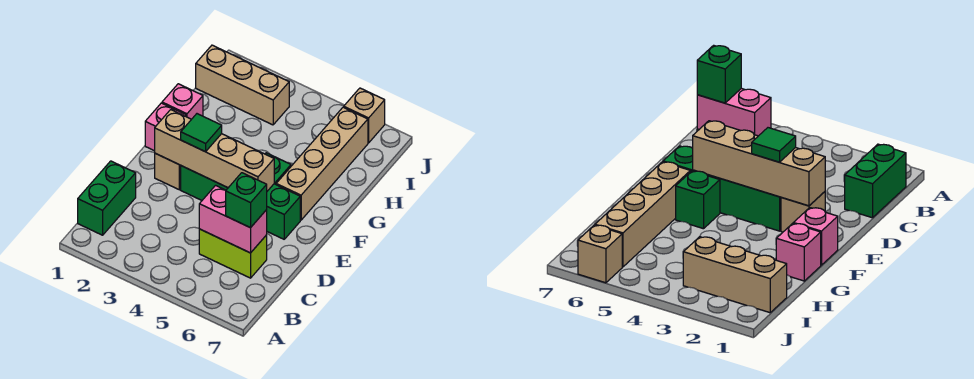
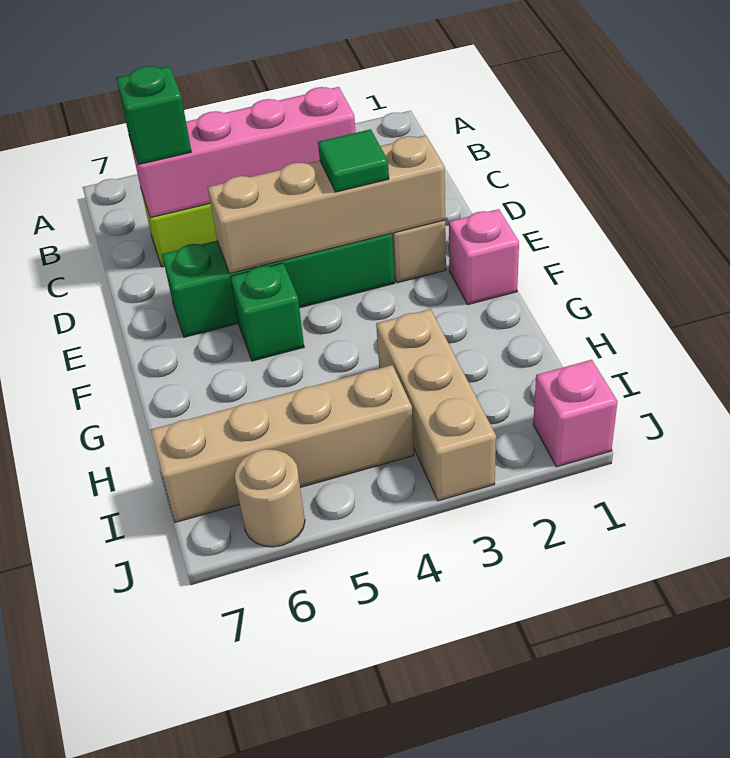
green brick B1:C1 level 1 -> none
pink brick C5:C6 level 2 -> pink brick C3:C6 level 2
tan brick F6:I6 level 1 -> tan brick I4:I7 level 1
pink brick G1 level 1 -> pink brick J1 level 1
tan brick I1:I3 level 1 -> tan brick H3:J3 level 1
tan brick J6 level 1 -> tan round brick J6 level 1

